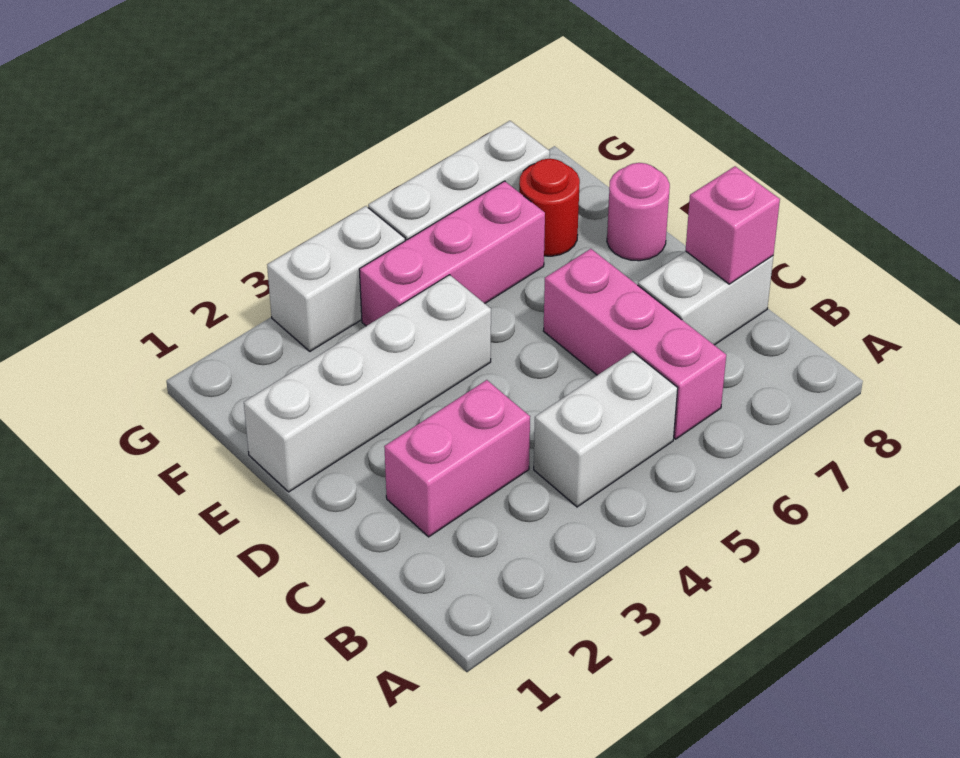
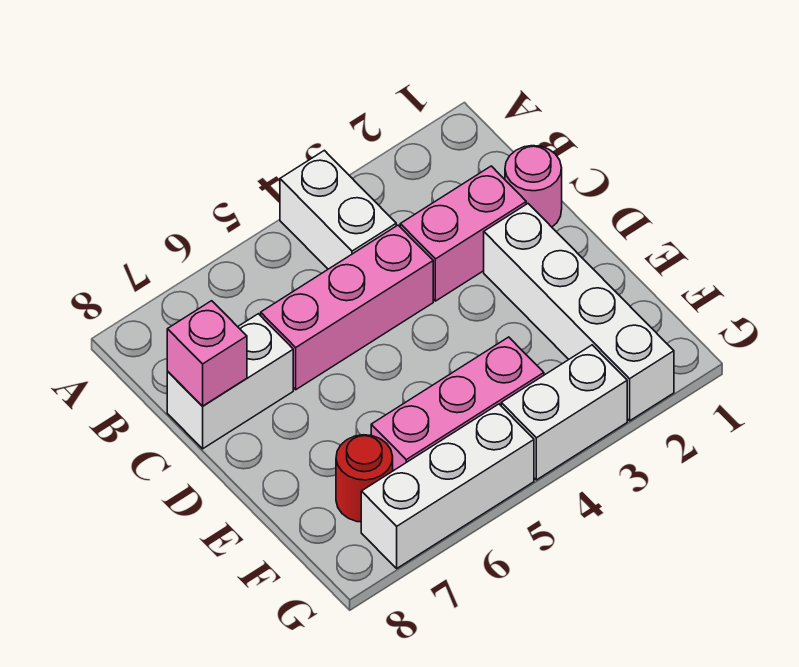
white brick B4:B5 level 1 -> white brick A4:B4 level 1
pink brick B6:D6 level 1 -> pink brick C4:C6 level 1
white brick E1:E4 level 1 -> white brick D2:G2 level 1
pink round brick E8 level 1 -> pink round brick C1 level 1

